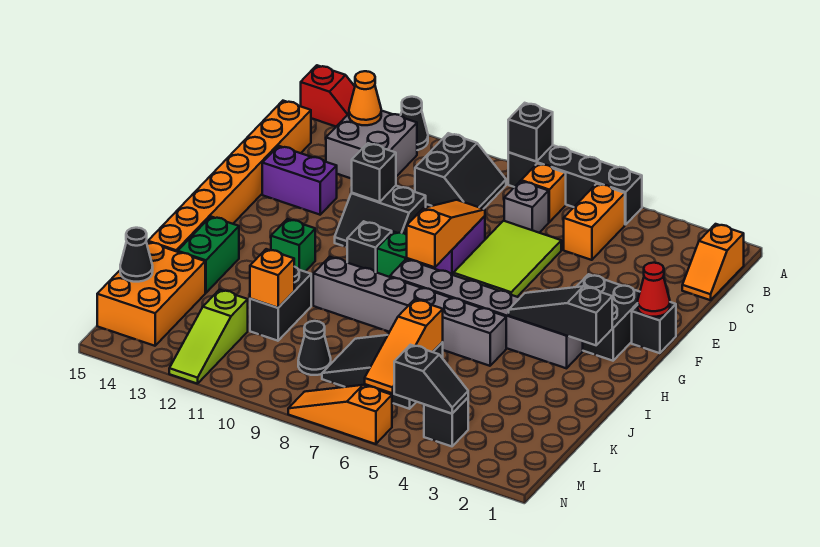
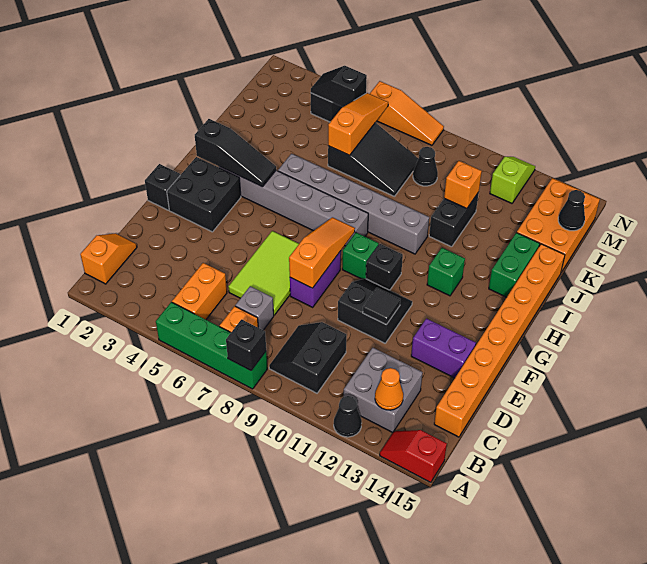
black brick A5:A8 level 1 -> green brick A5:A8 level 1
orange slope E8:G8 level 2 top G -> orange slope E8:G8 level 2 top E
black brick E11 level 2 -> black tile E11 level 2
red cone F1 level 2 -> none
lime slope L12:N12 level 1 top L -> lime slope M12:N12 level 1 top M

